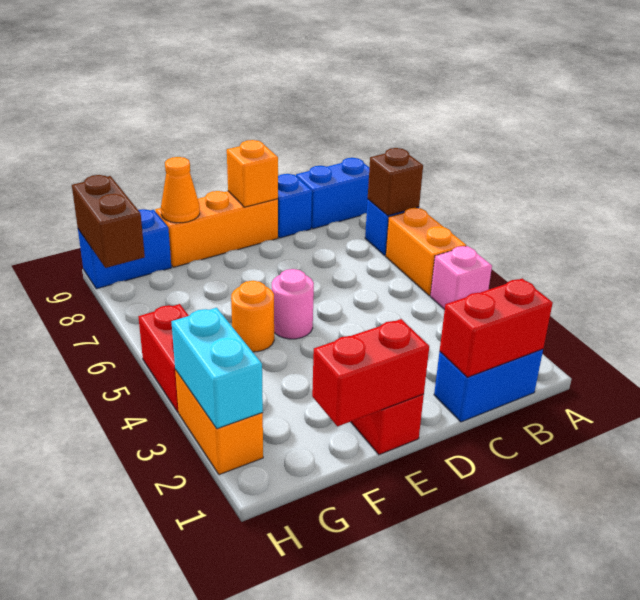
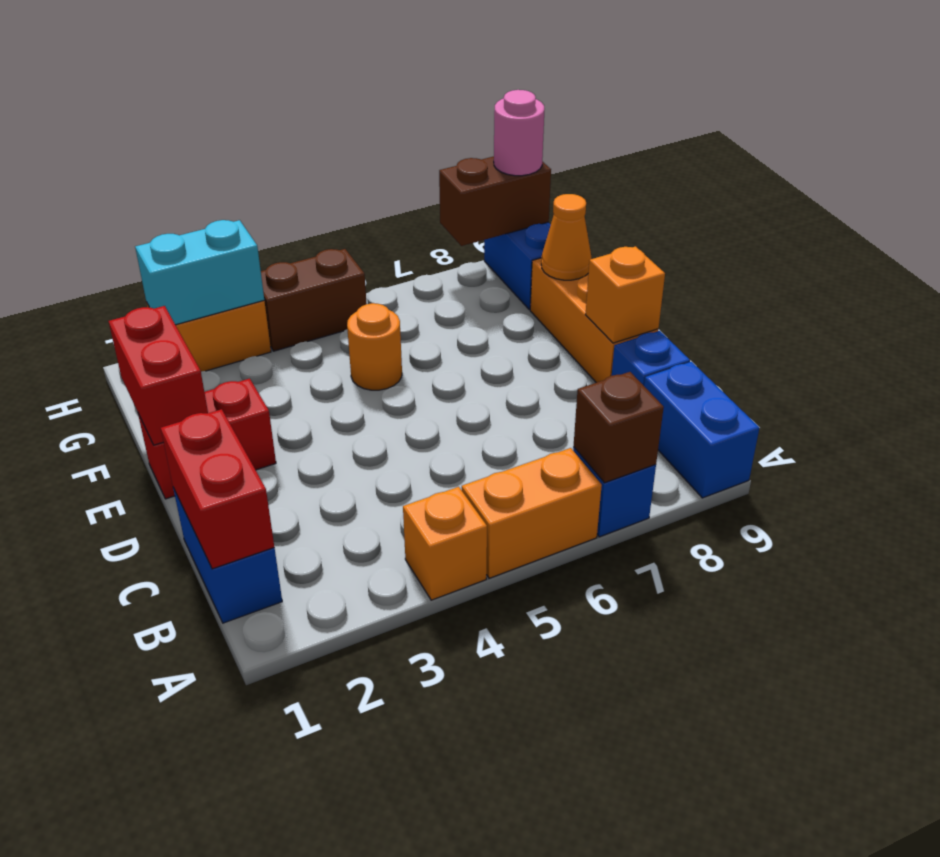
pink brick A4 level 1 -> orange brick A4 level 1
pink round brick E5 level 1 -> pink round brick H9 level 3
red brick H4:H5 level 1 -> brown brick H4:H5 level 1

